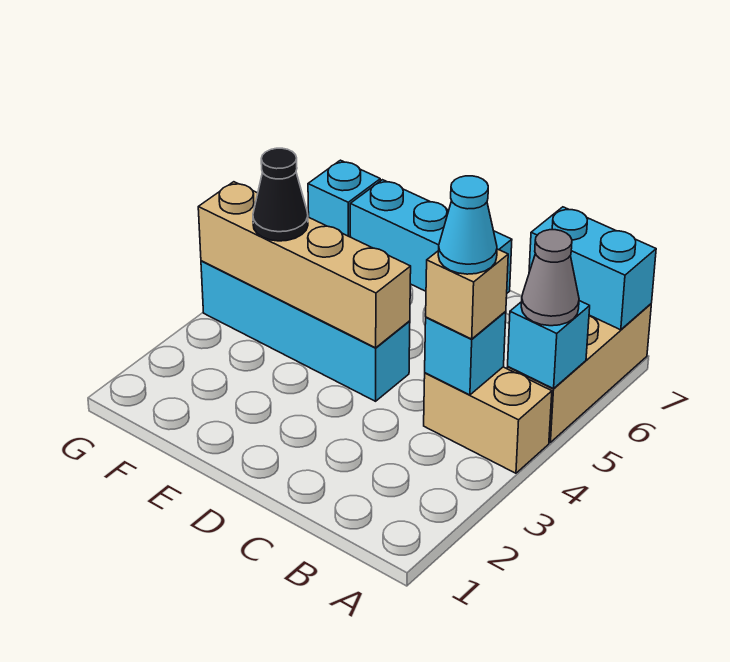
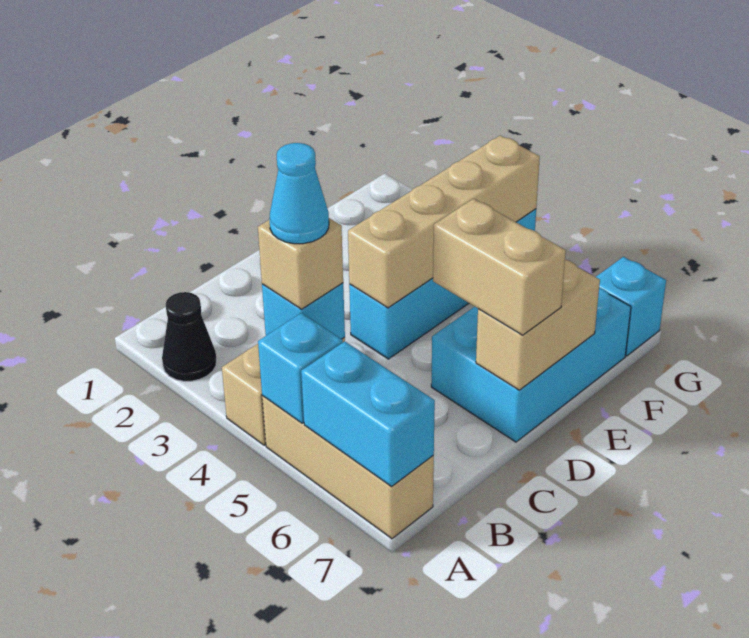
grey cone A5 level 3 -> none
cyan brick A7:B7 level 2 -> cyan brick A6:A7 level 2
none -> tan brick D6:D7 level 3
cyan brick D7:F7 level 1 -> cyan brick D6:F7 level 1
none -> tan brick D7:E7 level 2
black cone F4 level 3 -> black cone A2 level 1

